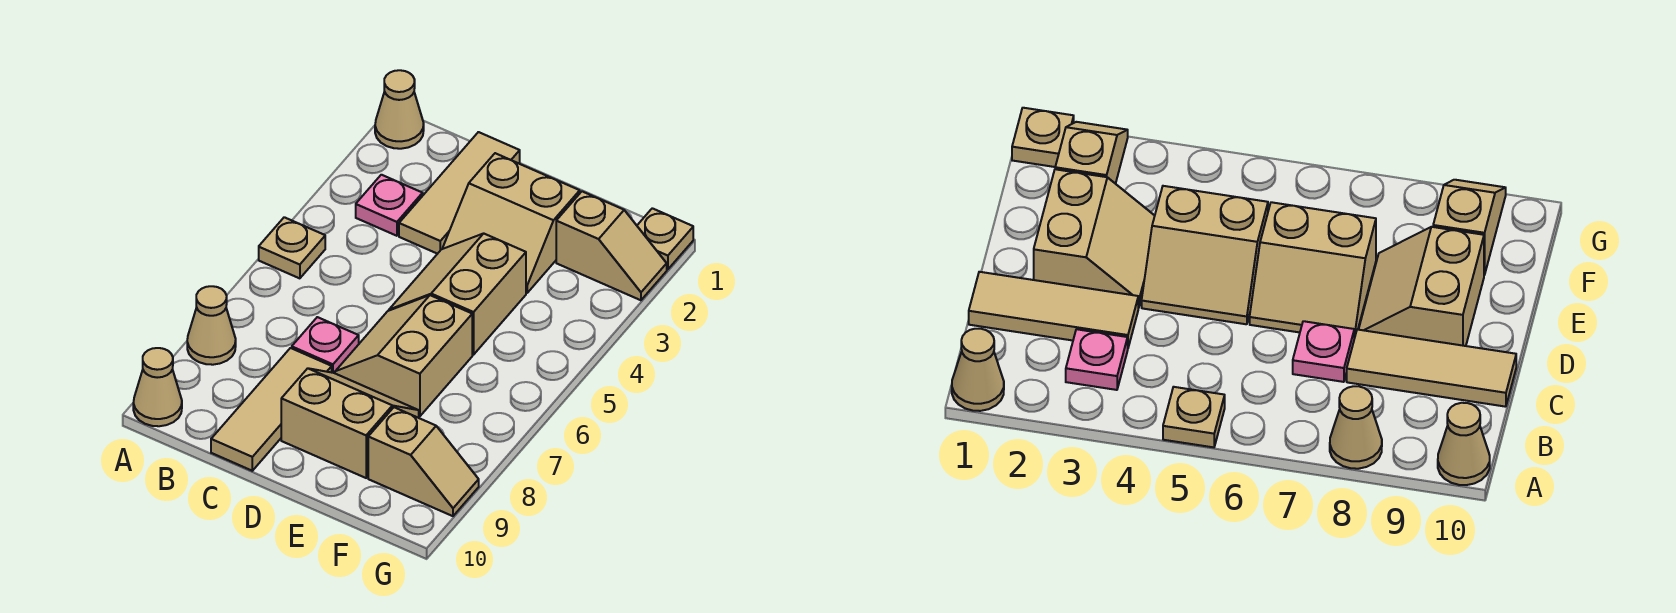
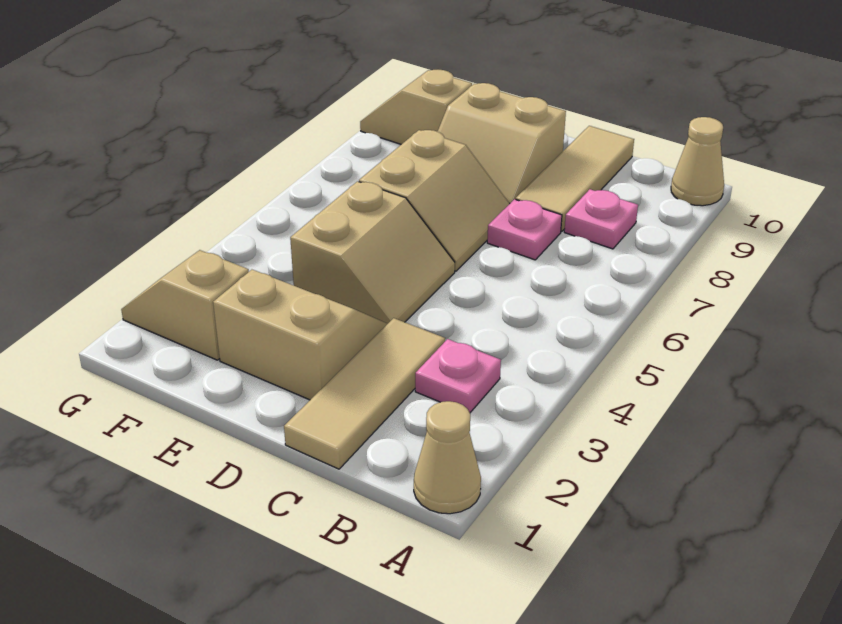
tan plate A5 level 1 -> none
tan cone A8 level 1 -> none
none -> pink plate B8 level 1
tan plate G1 level 1 -> none

